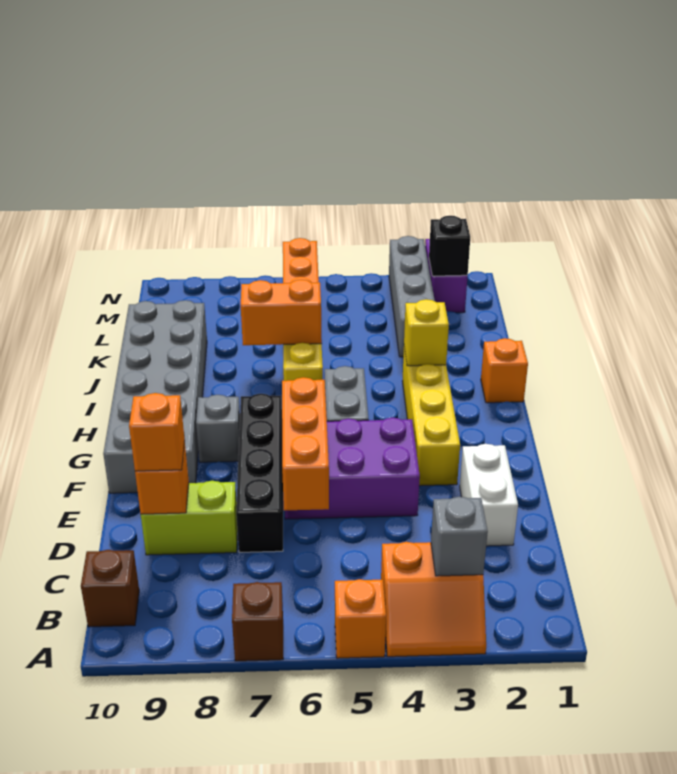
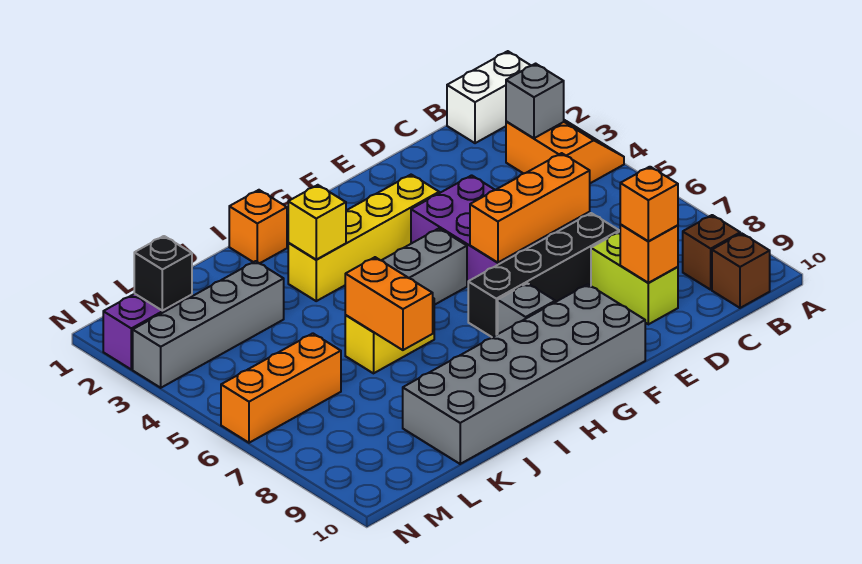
orange brick A5 level 1 -> none
brown brick A7 level 1 -> brown brick B9 level 1
white brick D2:E2 level 1 -> white brick A1:B1 level 1

